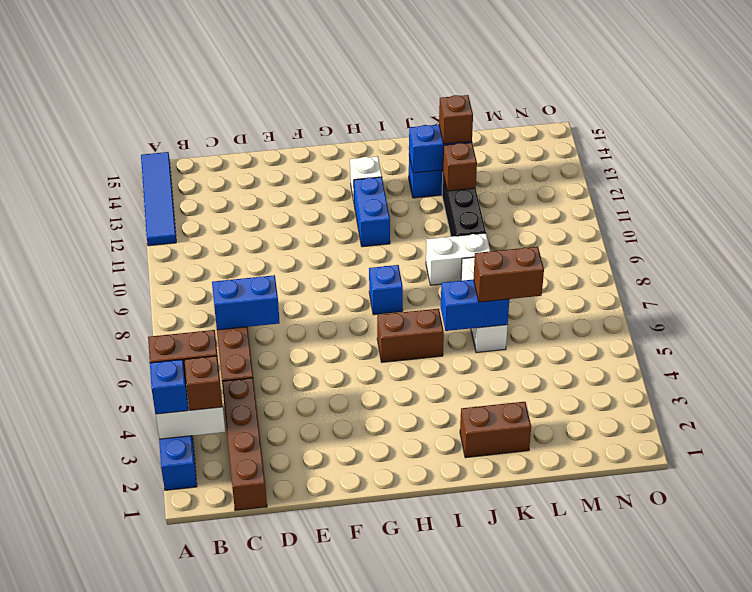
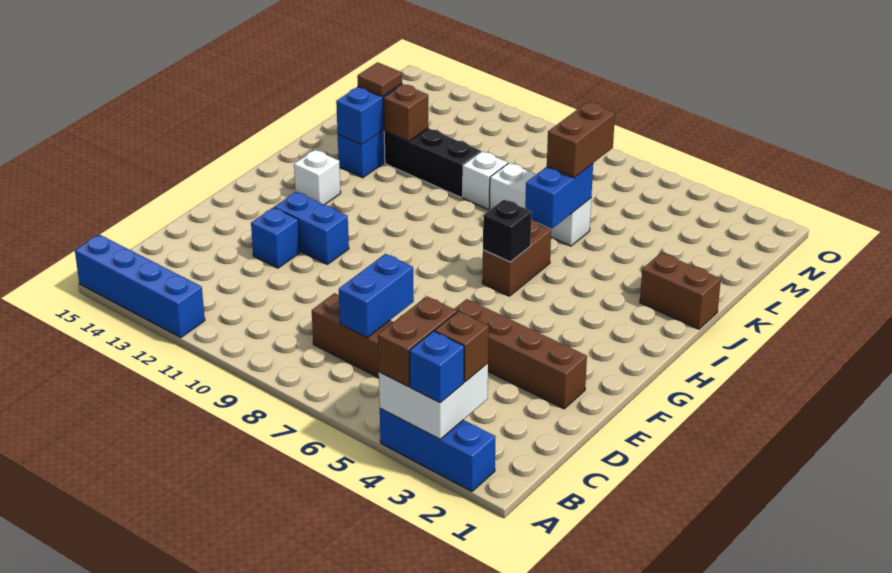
blue tile A12:A15 level 1 -> blue brick A12:A15 level 1
brown brick C1:C4 level 1 -> brown brick E2:E5 level 1
none -> black brick H6 level 2
blue brick H8 level 1 -> blue brick E12 level 1
blue brick H11:H12 level 1 -> blue brick F11:F12 level 1
brown brick J2:K2 level 1 -> brown brick J1:J2 level 1
white brick J9:K9 level 1 -> white brick K9 level 1
brown brick K13 level 3 -> brown tile K13 level 3

